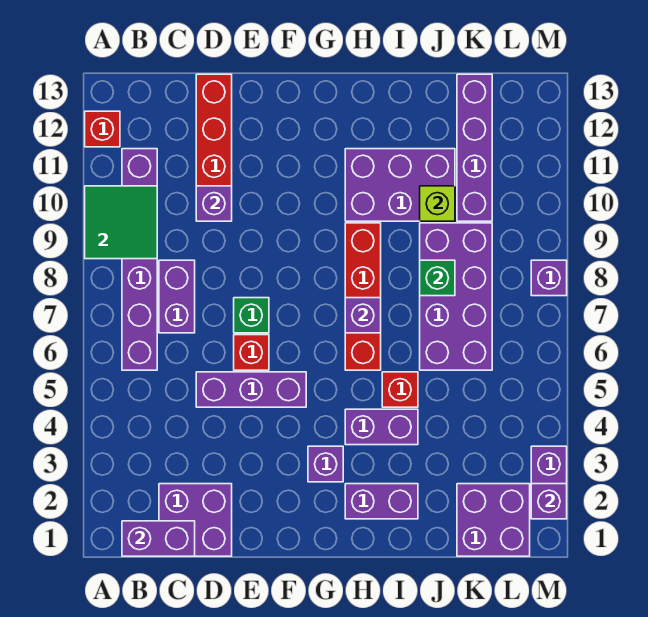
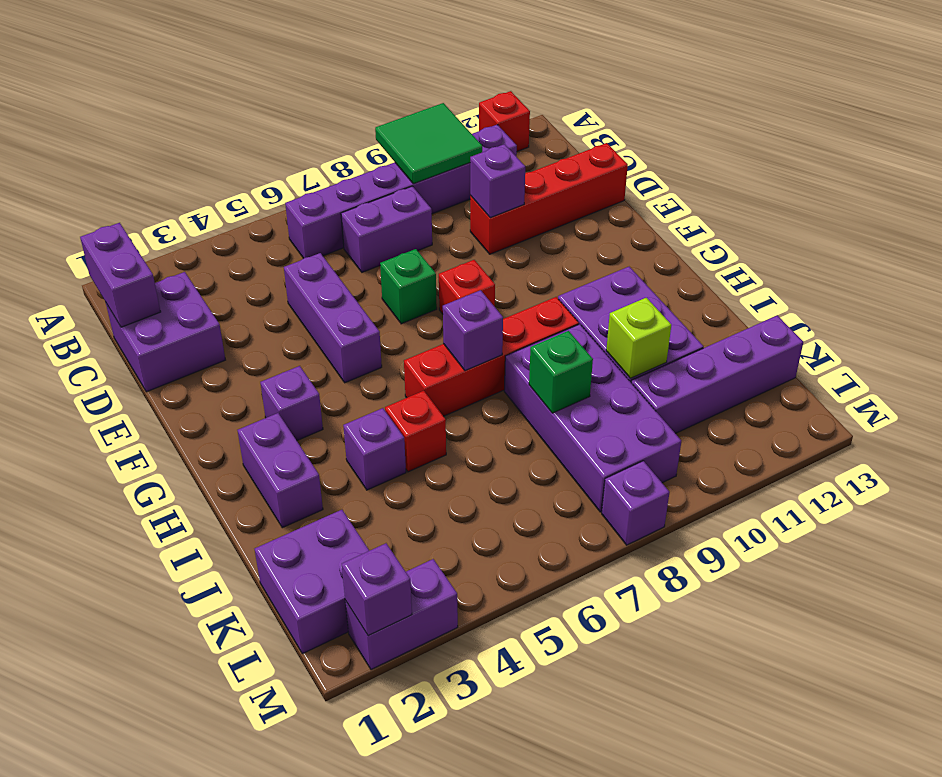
red brick E6 level 1 -> red brick F8 level 1
purple brick H4:I4 level 1 -> purple brick I4 level 1
purple brick J6:K9 level 1 -> purple brick I8:L9 level 1

